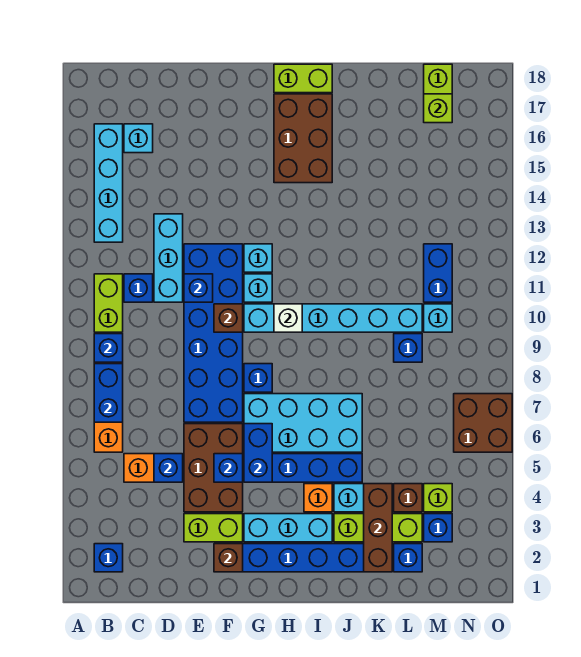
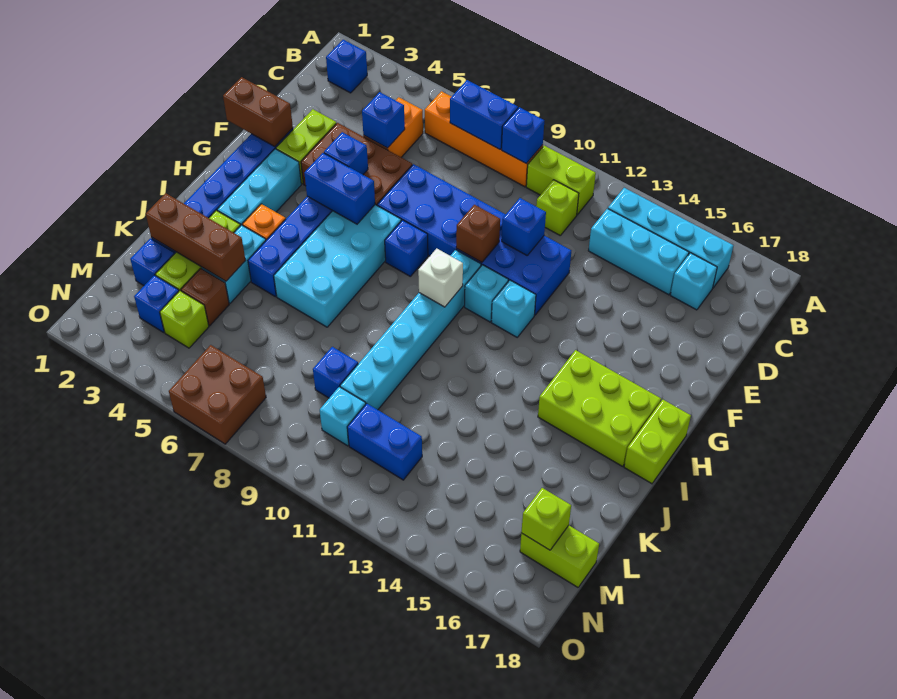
blue brick C11 level 1 -> lime brick C11 level 1
cyan brick D11:D13 level 1 -> cyan brick C13:C15 level 1
brown brick F2 level 2 -> brown brick F1:F2 level 2
brown brick H15:I17 level 1 -> lime brick H15:I17 level 1

